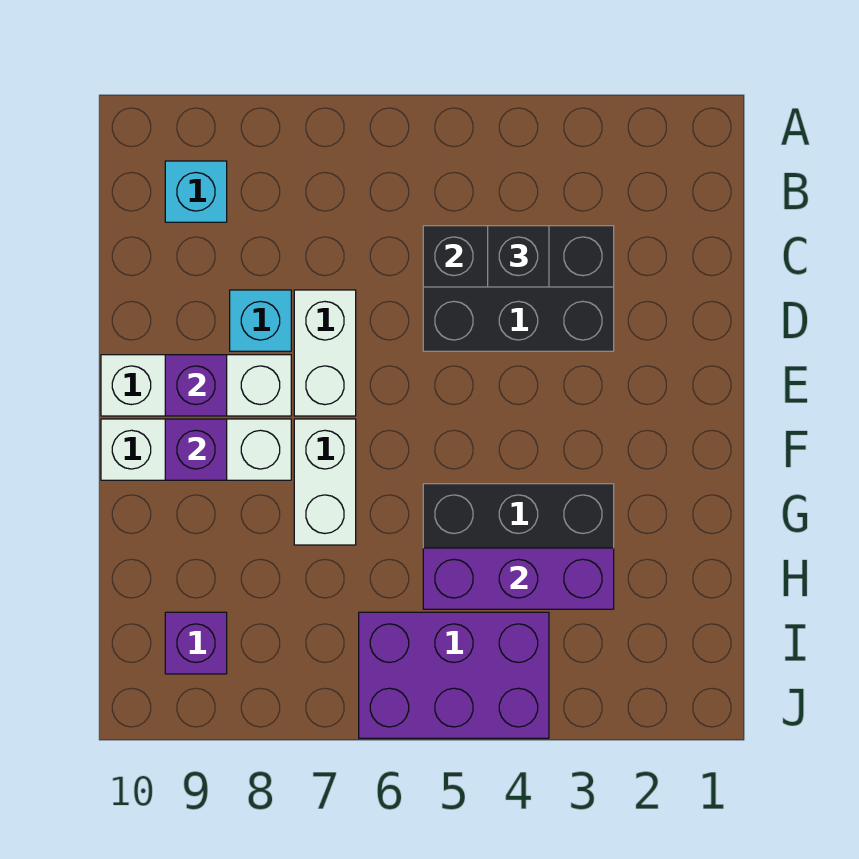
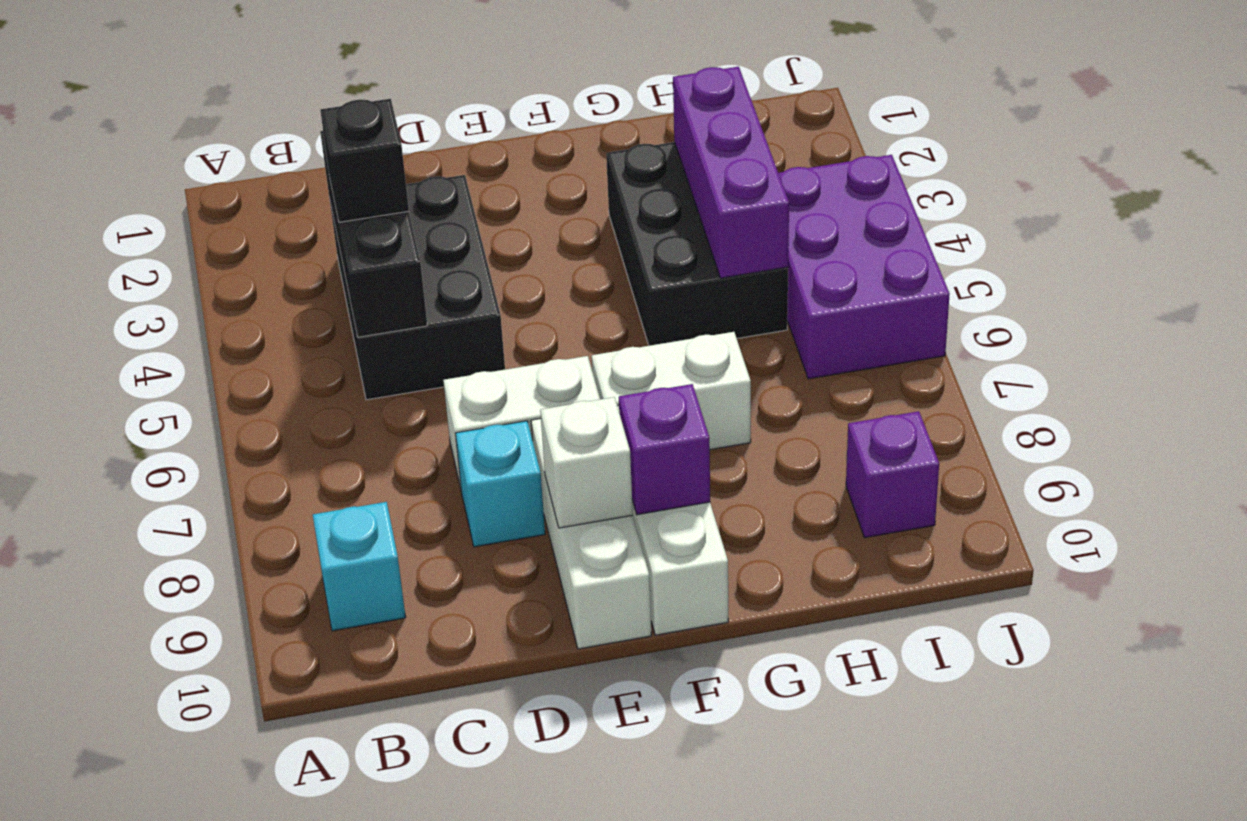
purple brick E9 level 2 -> white brick E9 level 2

